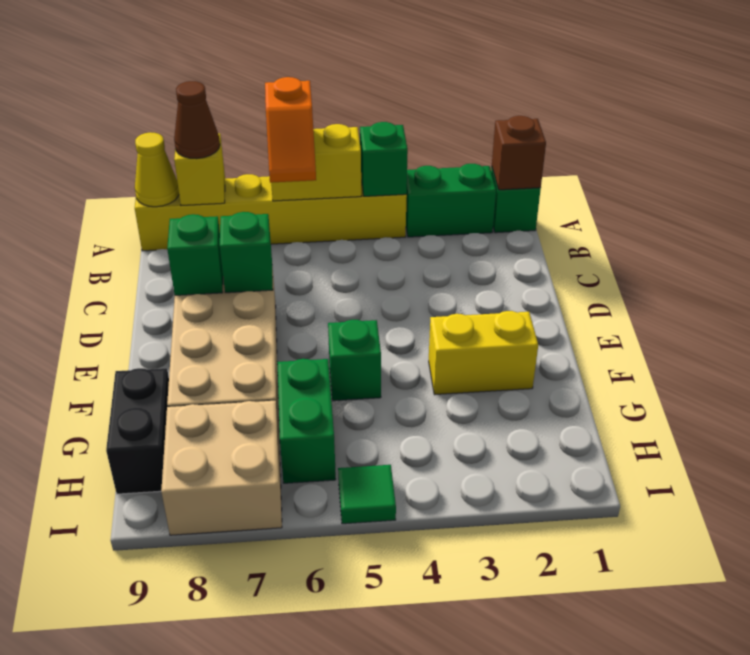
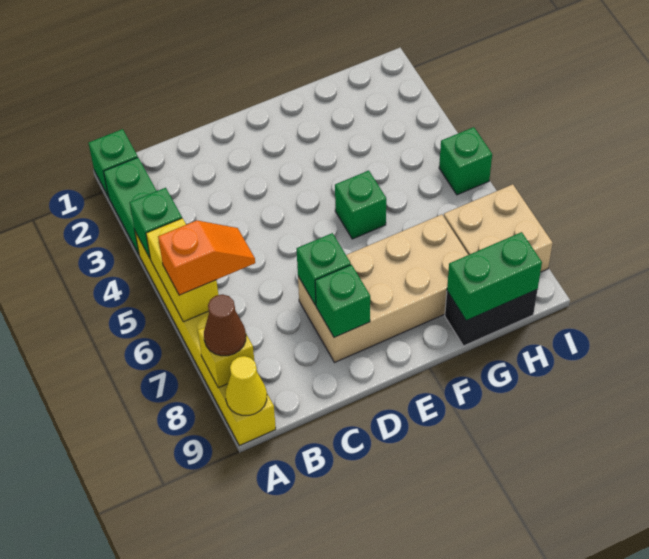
brown brick A1 level 2 -> none
yellow brick F2:F3 level 1 -> none
green brick G6:H6 level 1 -> green brick G9:H9 level 2
green tile I5 level 1 -> green brick I5 level 1

